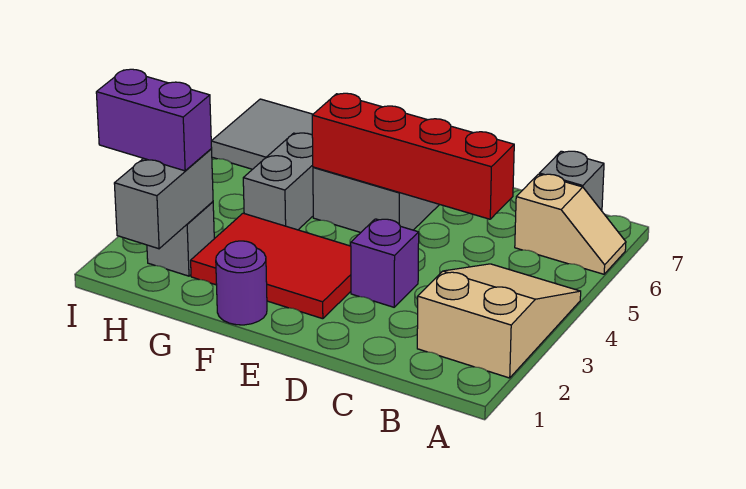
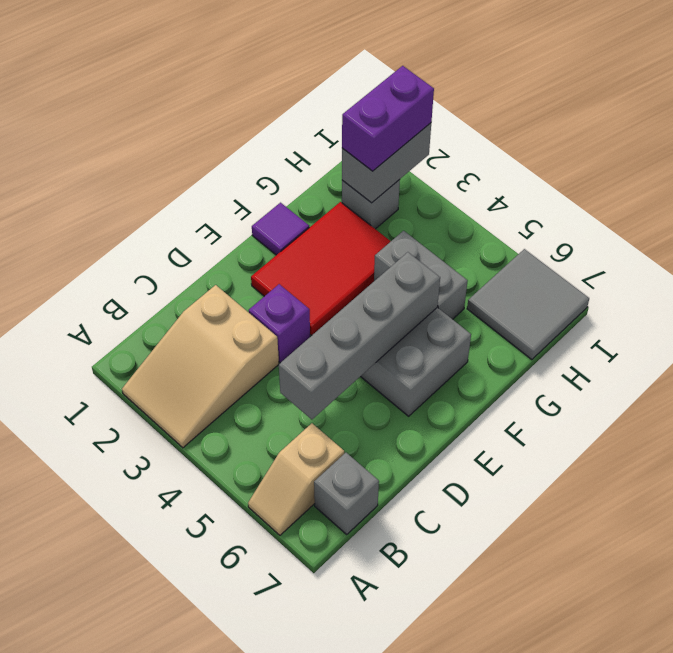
tan slope A2:B4 level 1 top 2 -> tan slope A2:C3 level 1 top C
red brick C5:F5 level 2 -> grey brick C5:F5 level 2
purple round brick F1 level 1 -> purple tile F1 level 1
grey brick H1:H2 level 2 -> grey brick H2:I2 level 2

